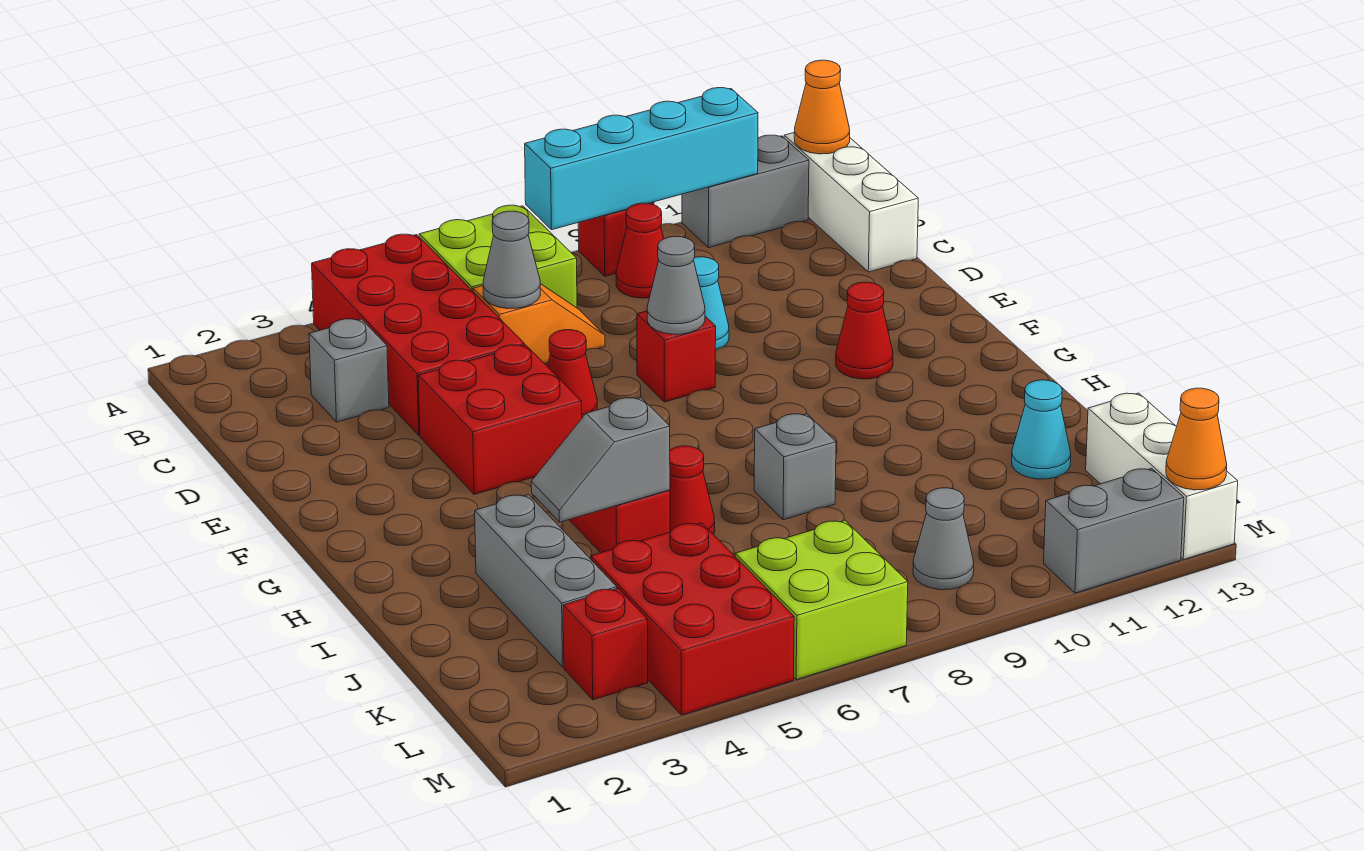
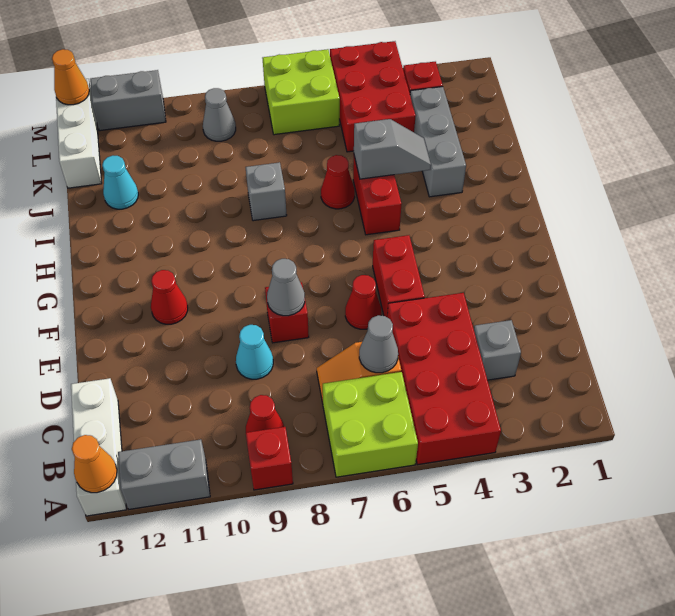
cyan brick A8:A11 level 2 -> none
red brick E4:F5 level 1 -> red brick E5:F5 level 1

